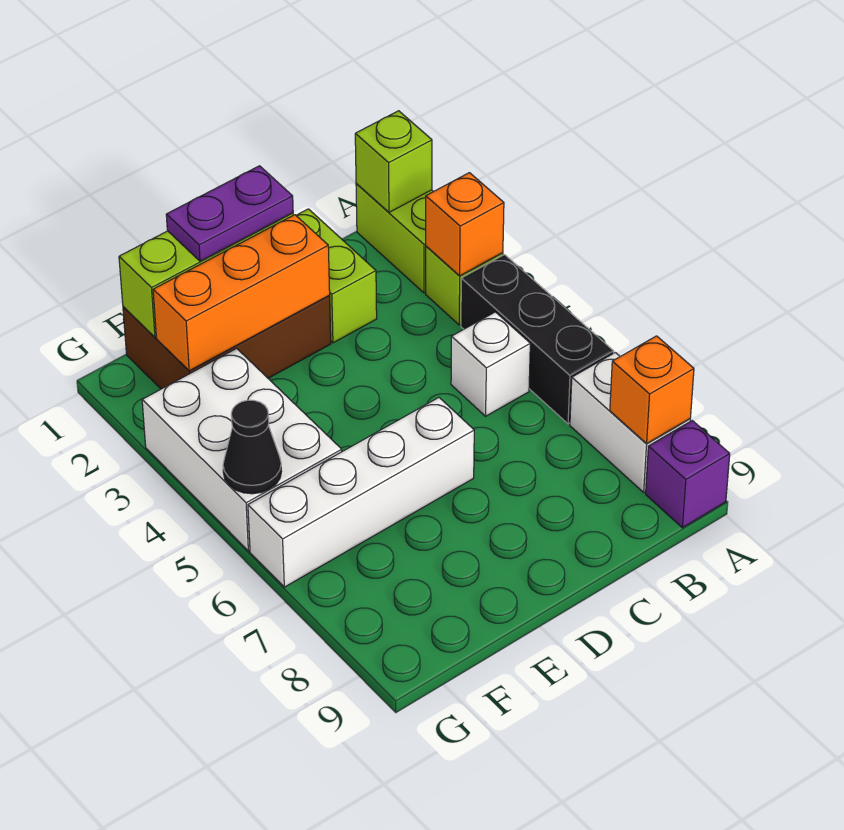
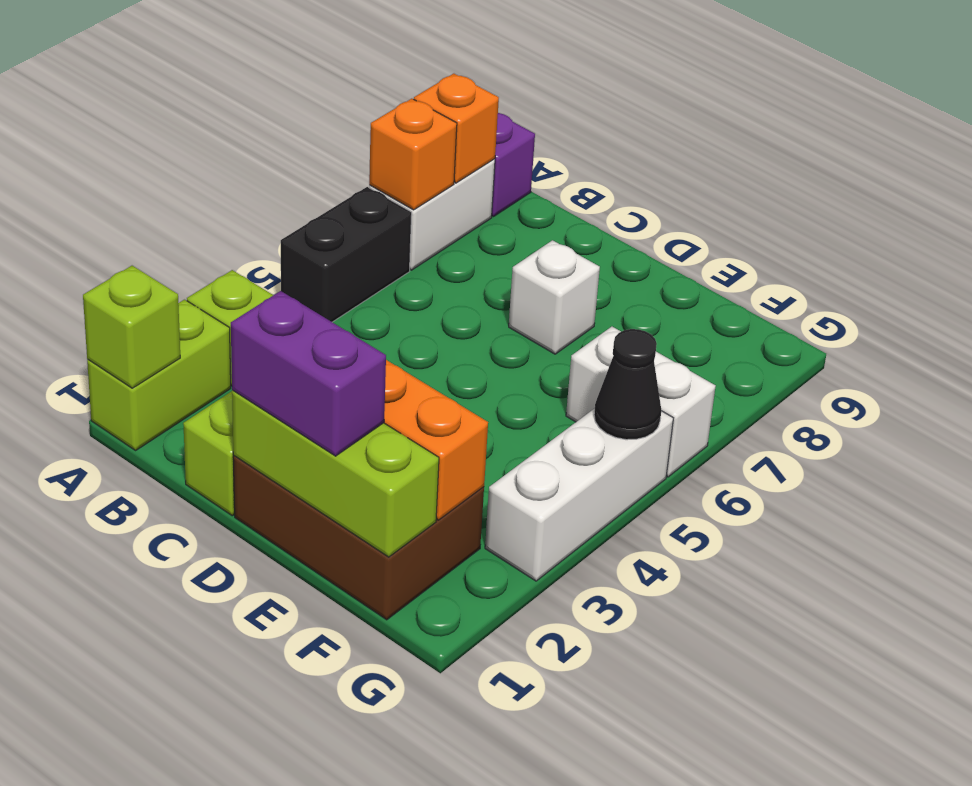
orange brick A3 level 2 -> orange brick A7 level 2
black brick A4:A6 level 1 -> black brick A5:A6 level 1
white brick B5 level 1 -> white brick D7 level 1
purple plate D1:E1 level 3 -> purple brick D1:E1 level 3
white brick D6:G6 level 1 -> white brick F6:G6 level 1
white brick F3:G5 level 1 -> white brick G3:G5 level 1

